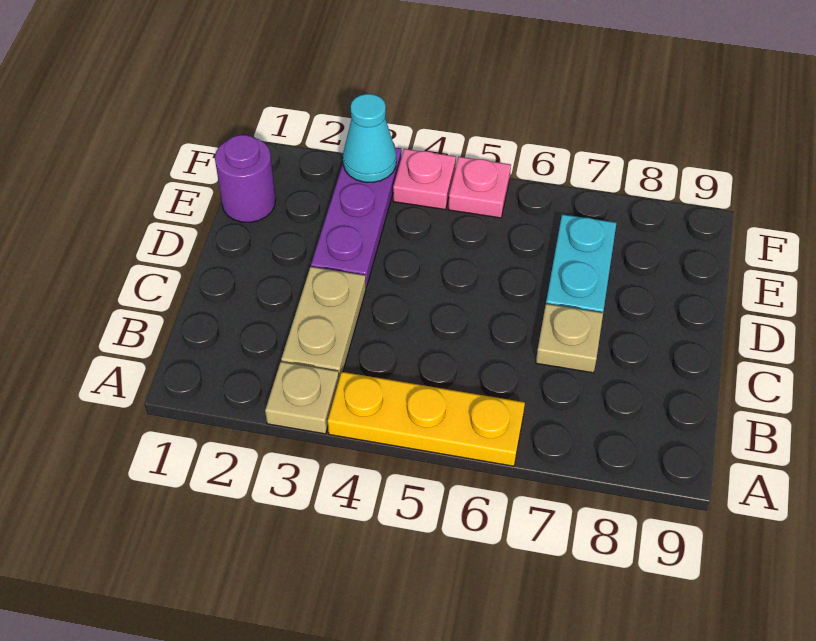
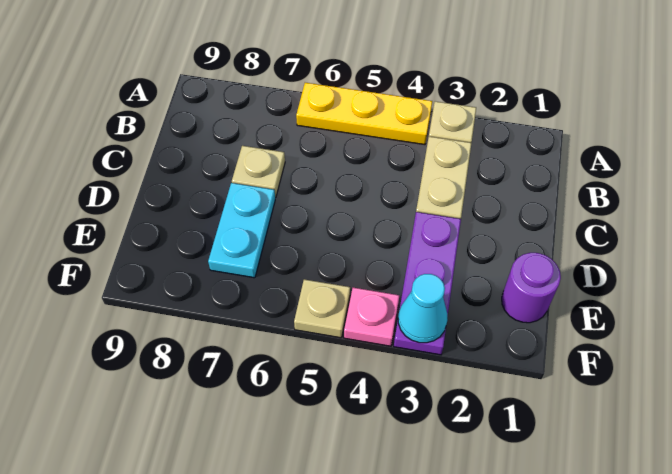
pink plate F5 level 1 -> tan plate F5 level 1

